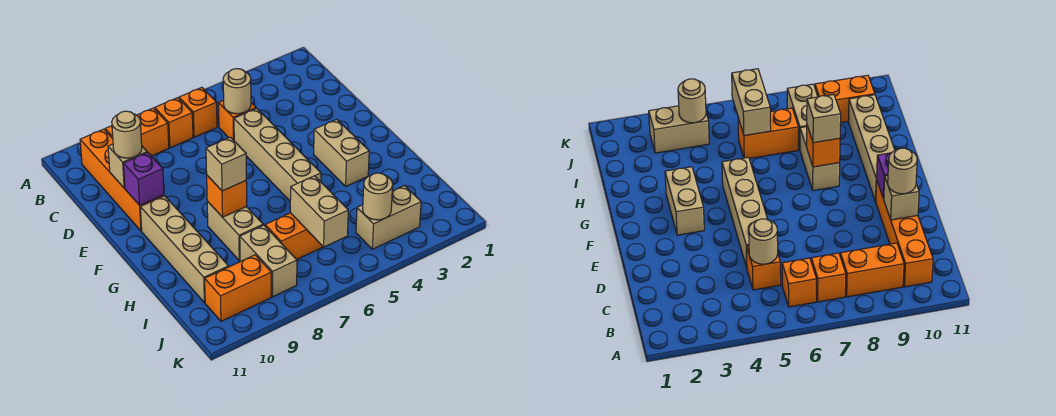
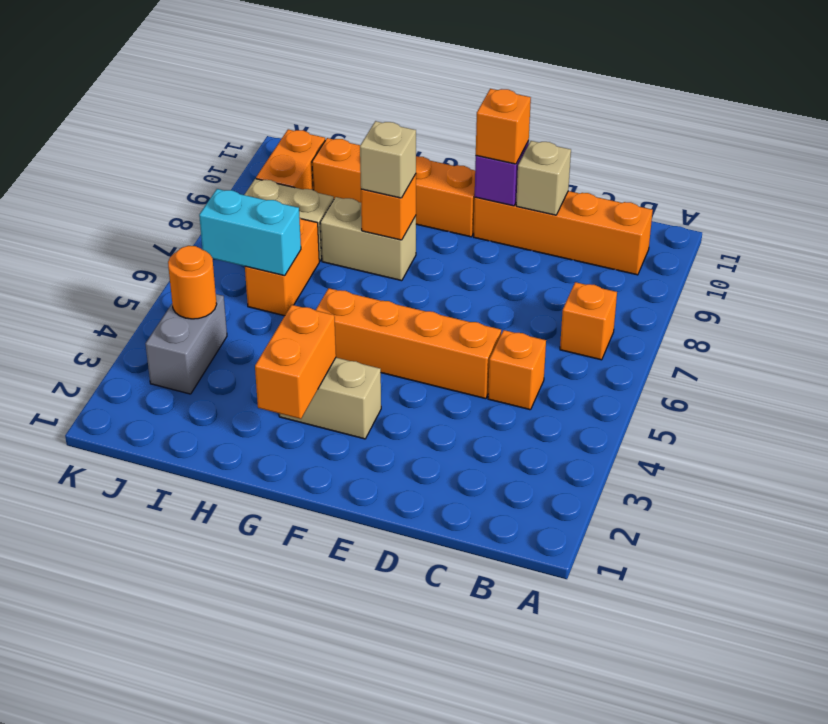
orange brick B6 level 1 -> orange brick E10 level 3
orange brick B8:B9 level 1 -> orange brick G2:G3 level 2
tan round brick C5 level 2 -> none
tan brick D5:G5 level 1 -> orange brick D5:G5 level 1
tan round brick D10 level 3 -> none
tan brick F10:I10 level 1 -> orange brick F10:I10 level 1
tan brick I6:J6 level 2 -> cyan brick I6:J6 level 2
tan brick J3:J4 level 1 -> grey brick J3:J4 level 1
tan round brick J4 level 2 -> orange round brick J4 level 2

